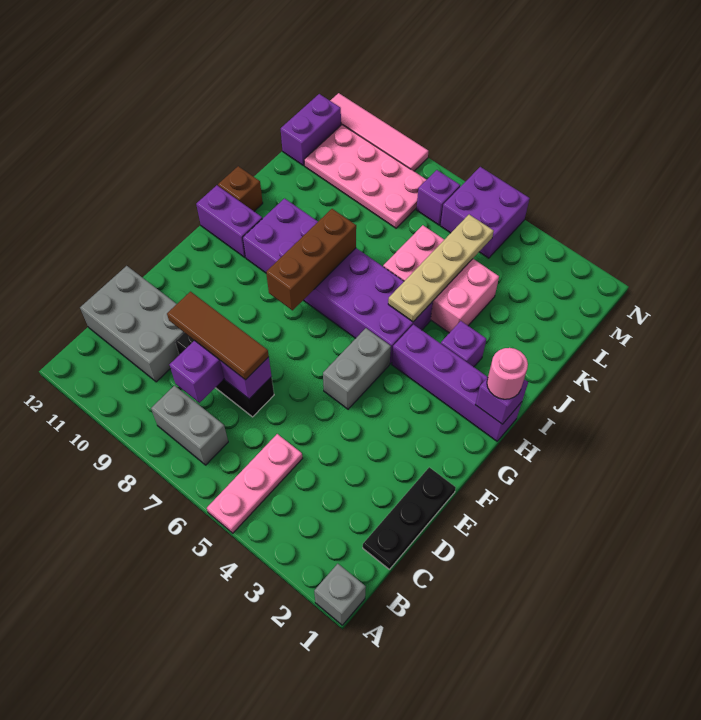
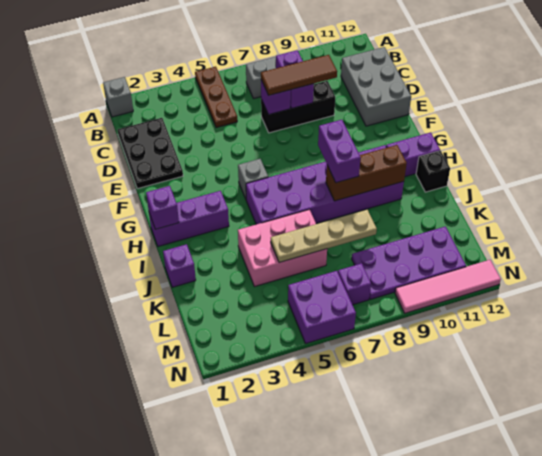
pink plate A5:C5 level 1 -> brown plate A5:C5 level 1
black plate C1:E1 level 1 -> black plate C1:E2 level 1
grey brick C10:D12 level 1 -> grey brick C11:E12 level 1
grey brick F5:G5 level 1 -> grey brick G5 level 1
brown brick G8:I8 level 2 -> brown brick I8:I10 level 2
purple brick H1:H4 level 1 -> purple brick H1:H3 level 1
pink round brick H1 level 3 -> none
purple brick I3 level 1 -> purple brick J1 level 1
tan plate I5:L5 level 2 -> tan plate K5:K8 level 2
brown brick I12 level 1 -> black brick I12 level 1
pink plate L8:M11 level 1 -> purple plate L8:M11 level 1
purple brick L12:M12 level 1 -> purple brick H8:I8 level 3

